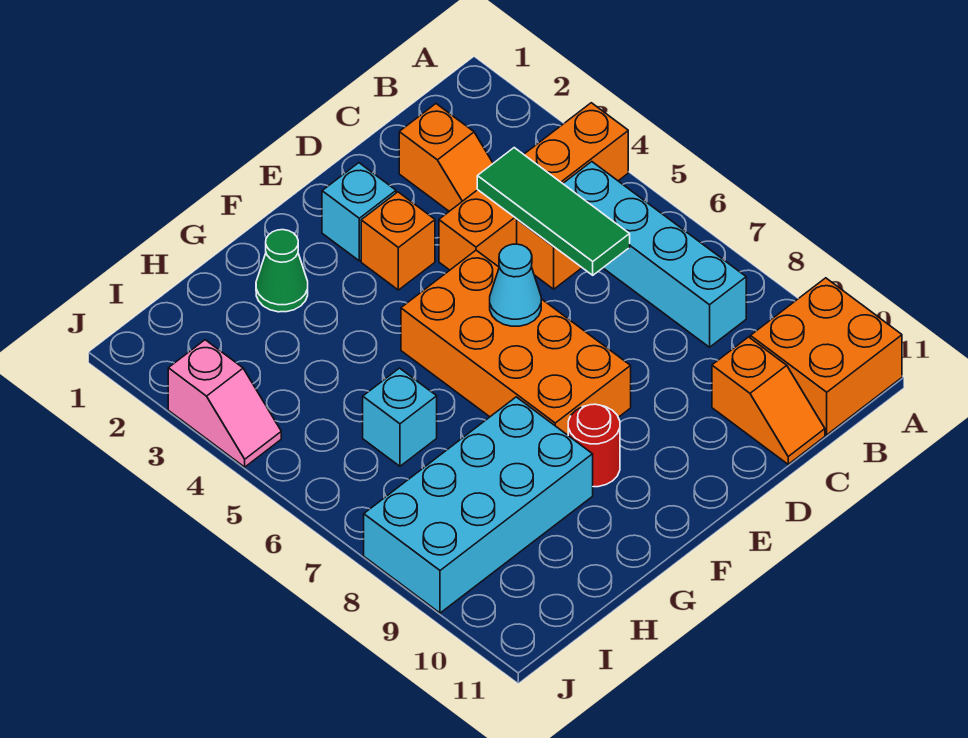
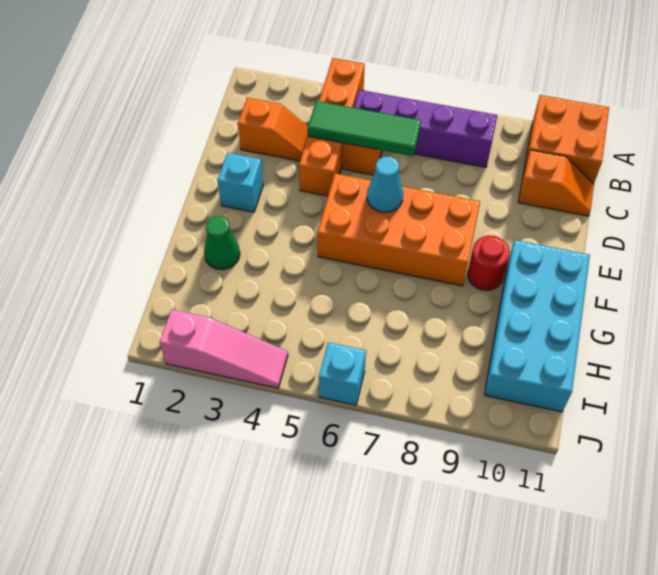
cyan brick B5:B8 level 1 -> purple brick B5:B8 level 1
orange brick E3 level 1 -> none
cyan brick G8:J9 level 1 -> cyan brick F10:I11 level 1
cyan brick H6 level 1 -> cyan brick J6 level 1
pink slope J3:J4 level 1 top 3 -> pink slope J2:J4 level 1 top 2

